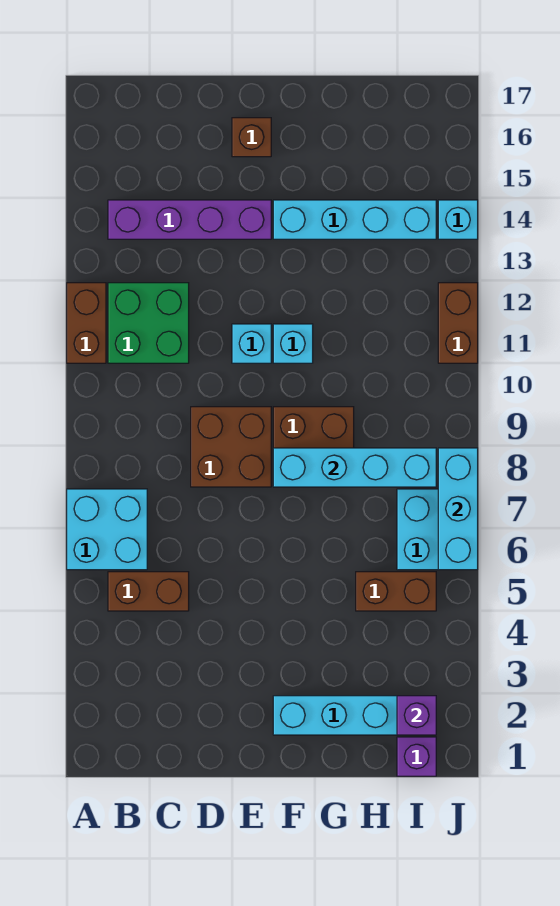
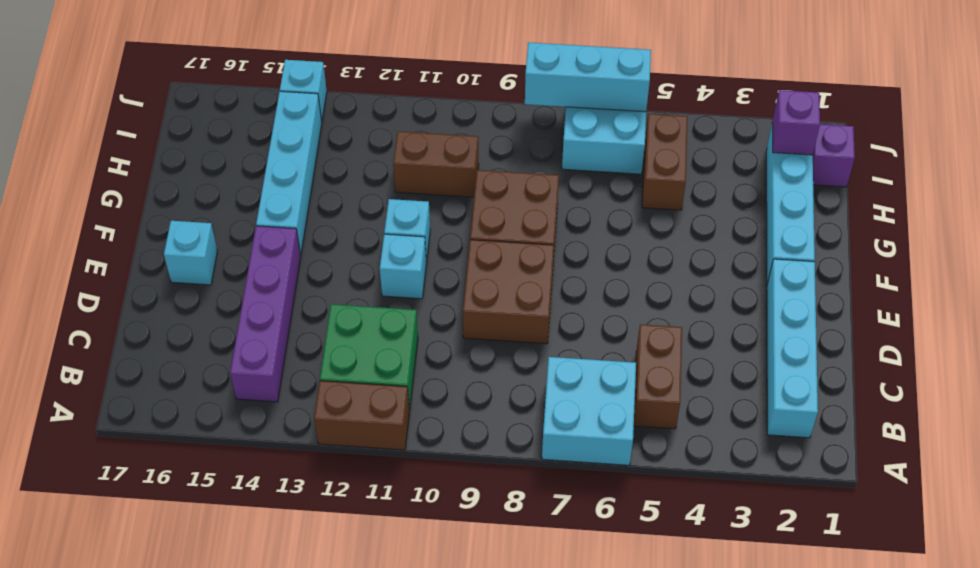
brown brick E16 level 1 -> cyan brick E16 level 1
cyan brick F8:I8 level 2 -> cyan brick B2:E2 level 1
brown brick J11:J12 level 1 -> brown brick H10:H11 level 1

